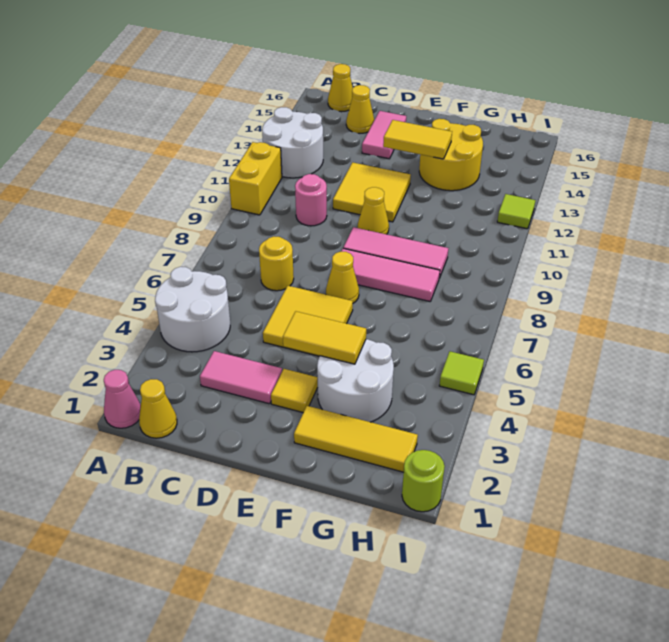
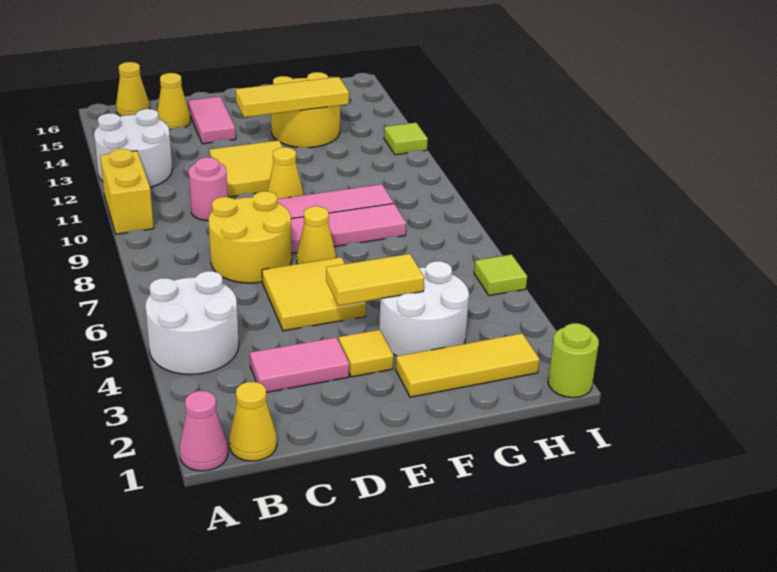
yellow round brick C7 level 1 -> yellow round brick C7:D8 level 1
yellow tile E13:F13 level 2 -> yellow tile E13:G13 level 2

